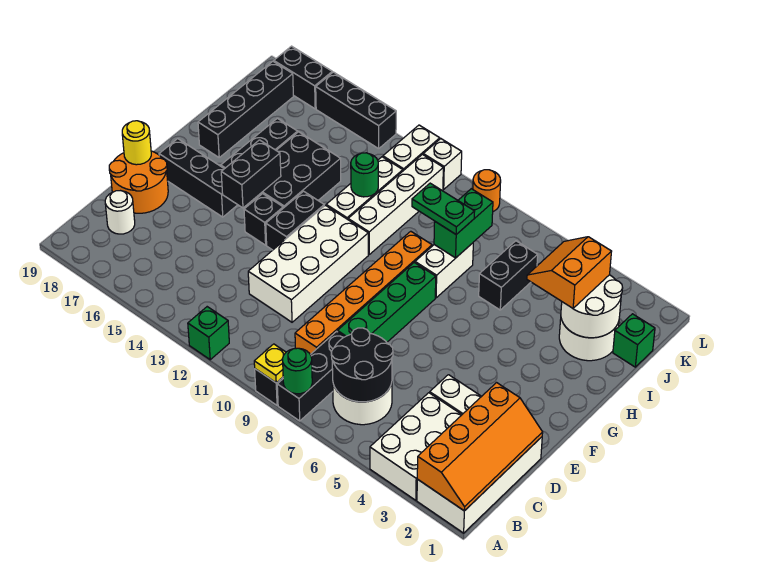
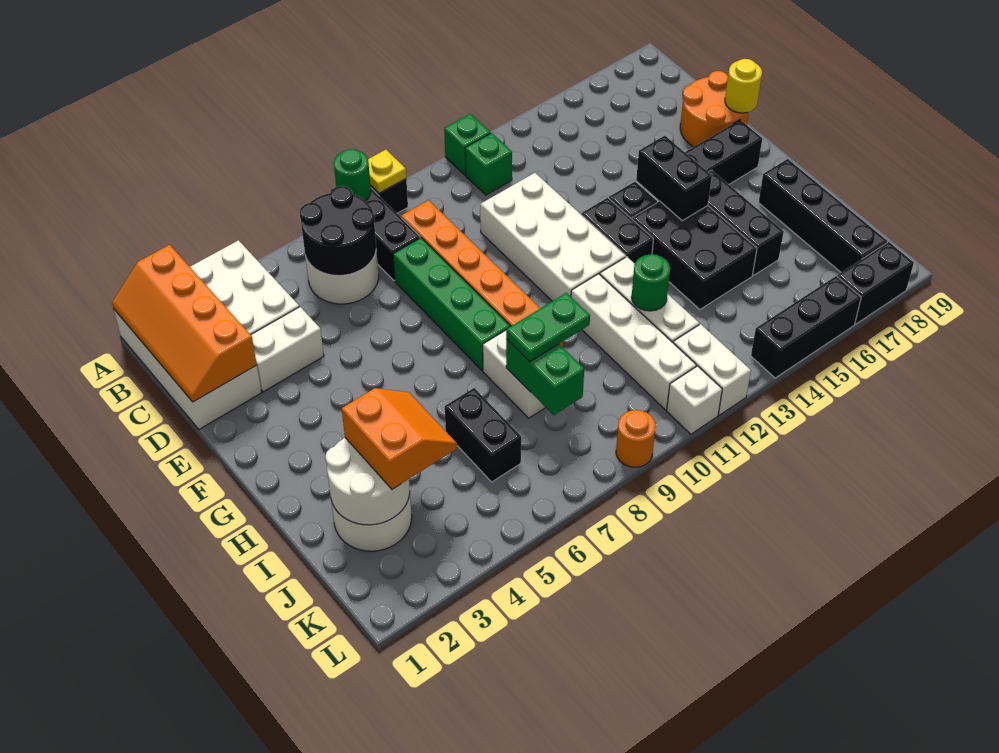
white round brick C18 level 1 -> none
green brick J1 level 1 -> green brick B12 level 1

